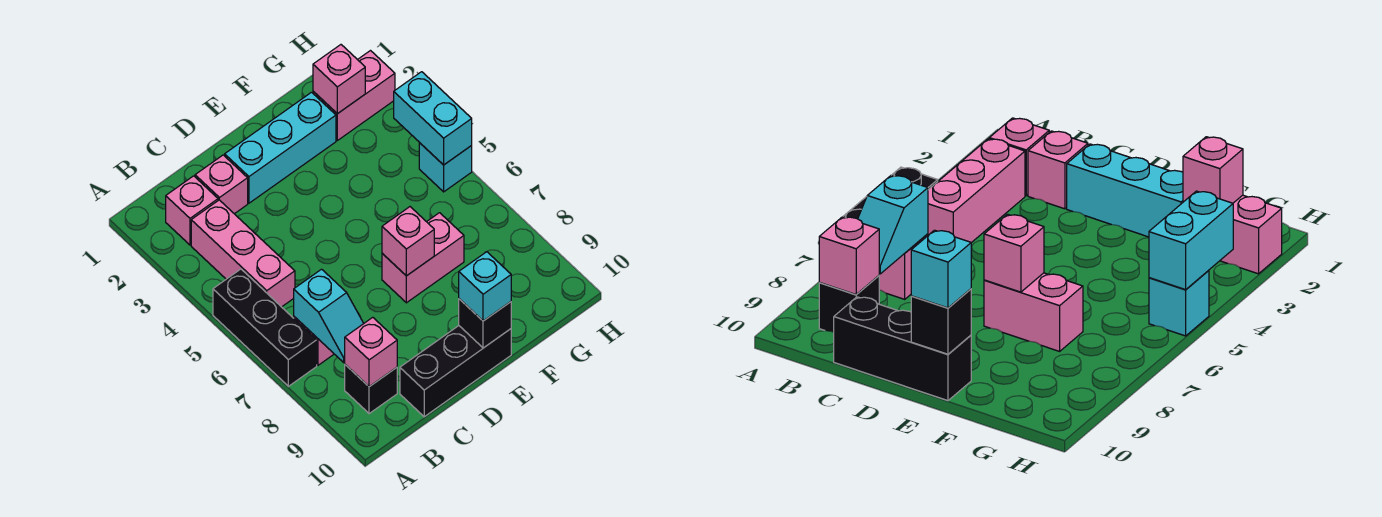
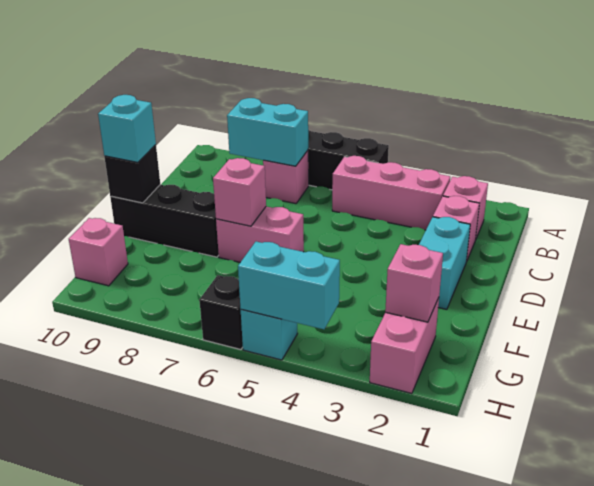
cyan slope B7:B8 level 2 top 7 -> cyan brick B7:B8 level 2
black brick B9 level 1 -> black brick H6 level 1
pink brick B9 level 2 -> pink brick G10 level 1
black brick C10:E10 level 1 -> black brick E8:E10 level 1
cyan brick D2:F2 level 1 -> cyan brick D2:E2 level 1
pink brick E7:F7 level 1 -> pink brick E6:E7 level 1

